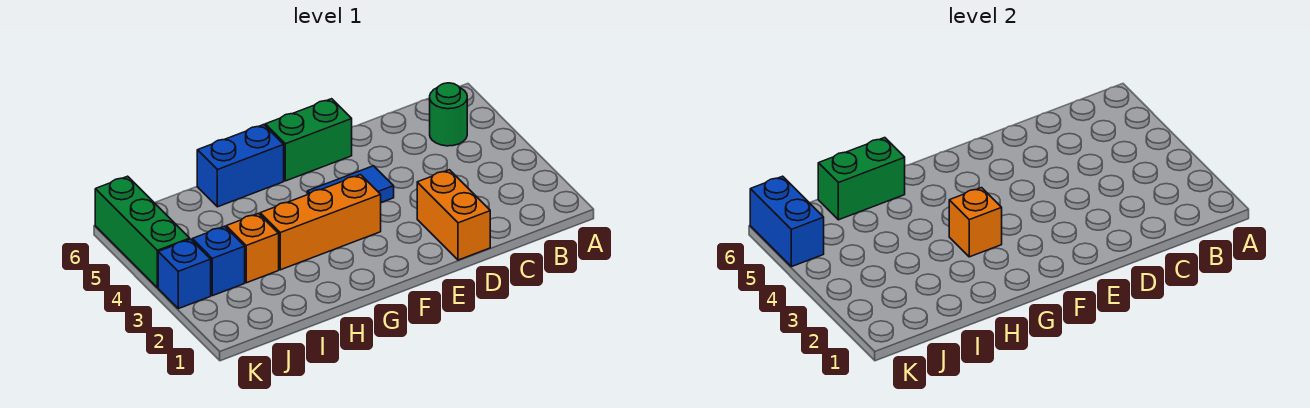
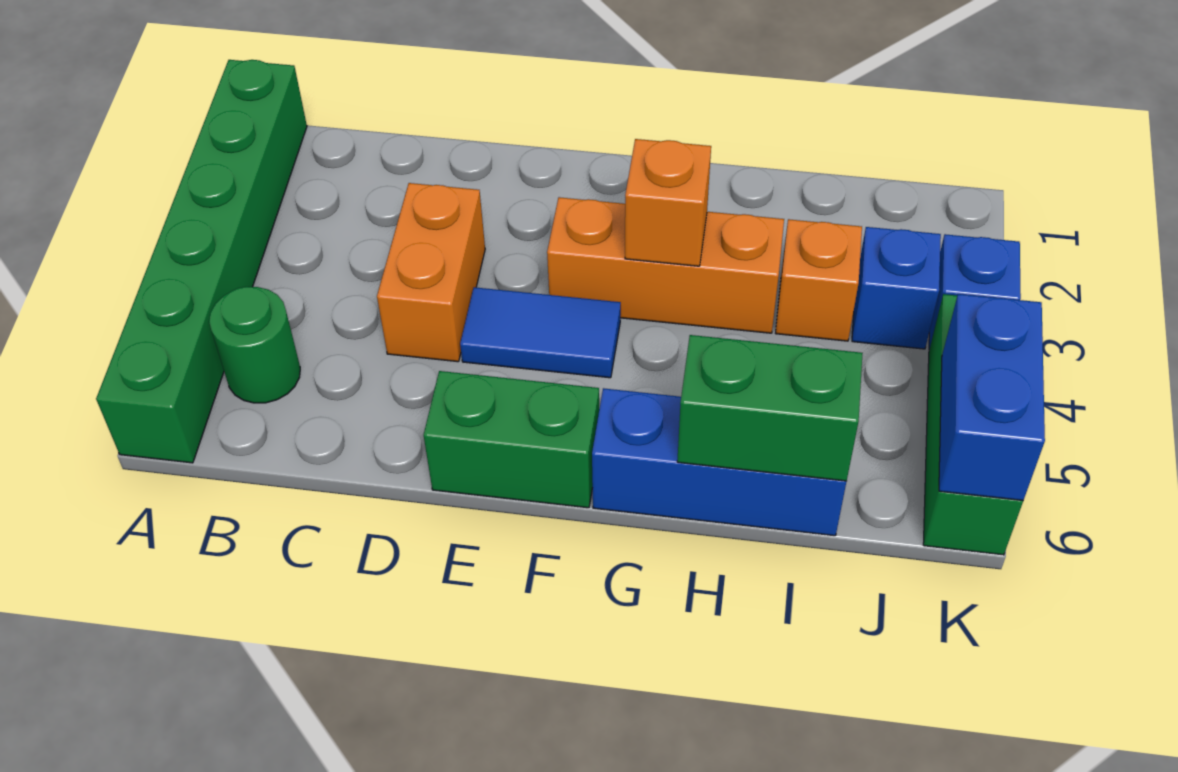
none -> green brick A1:A6 level 1
orange brick D1:D2 level 1 -> orange brick D3:D4 level 1
blue brick G6:H6 level 1 -> blue brick G6:I6 level 1

